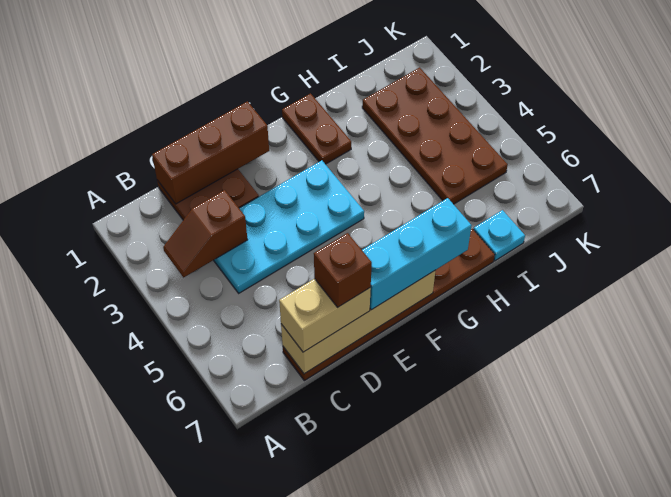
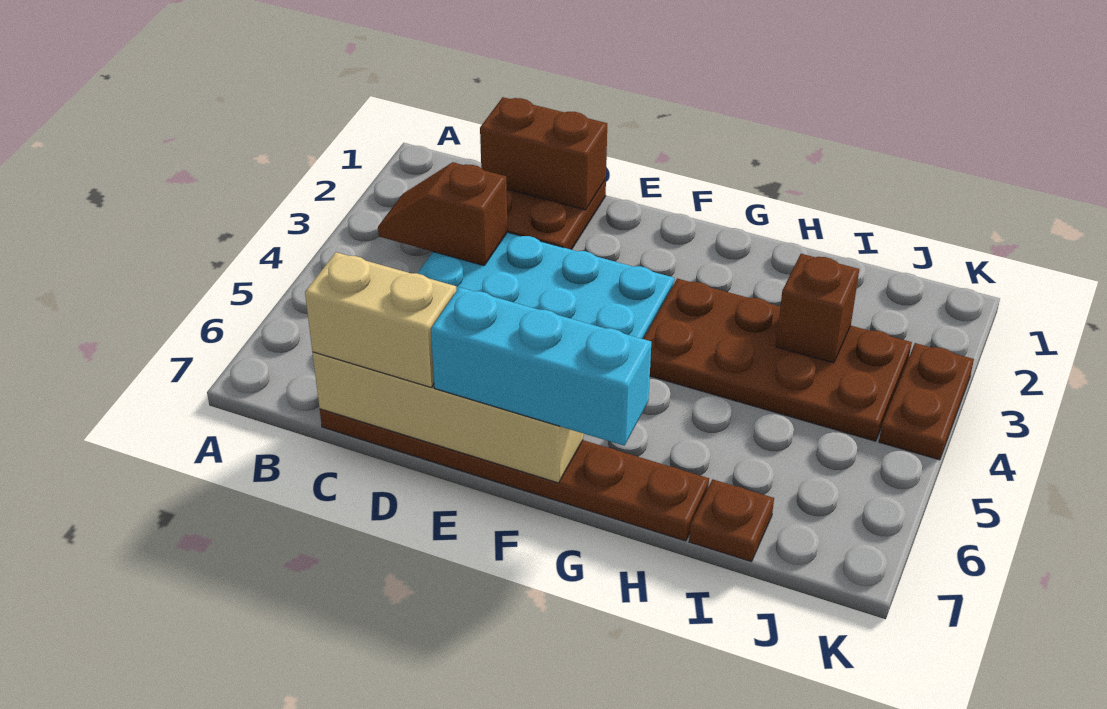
brown brick C1:E1 level 2 -> brown brick C1:D1 level 2
brown brick D7 level 4 -> brown brick I3 level 2
brown plate G1:G2 level 1 -> brown plate K3:K4 level 1
brown plate I2:J5 level 1 -> brown plate G3:J4 level 1
cyan plate I7 level 1 -> brown plate I7 level 1

